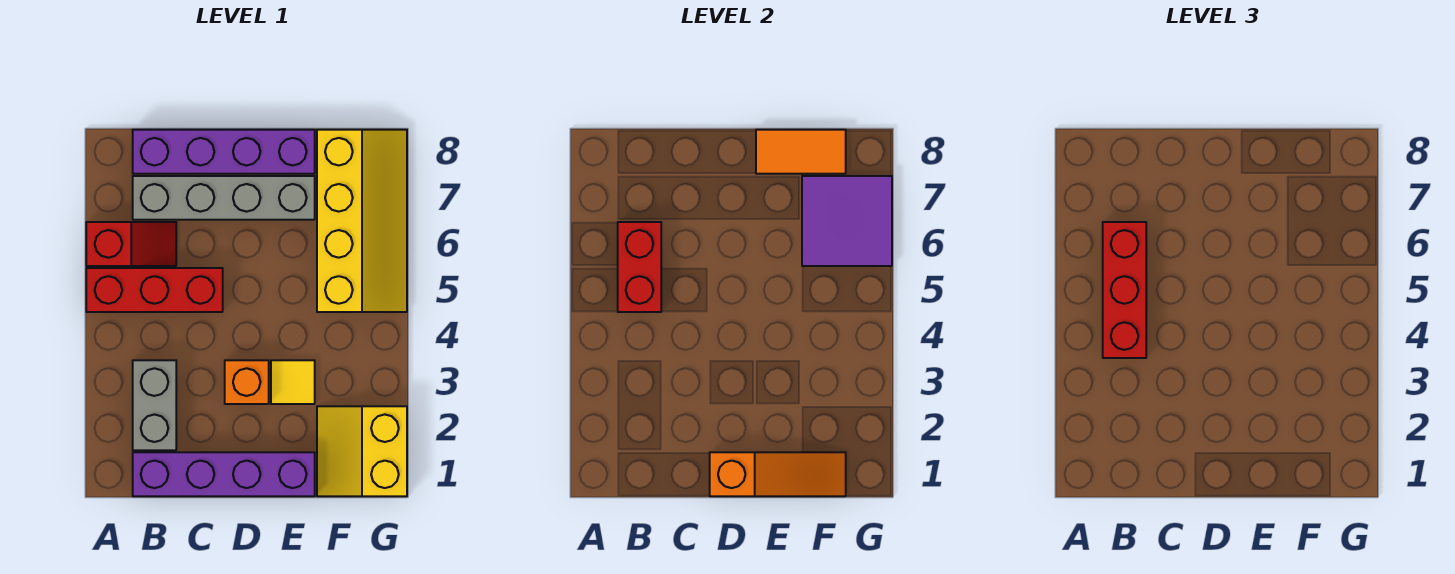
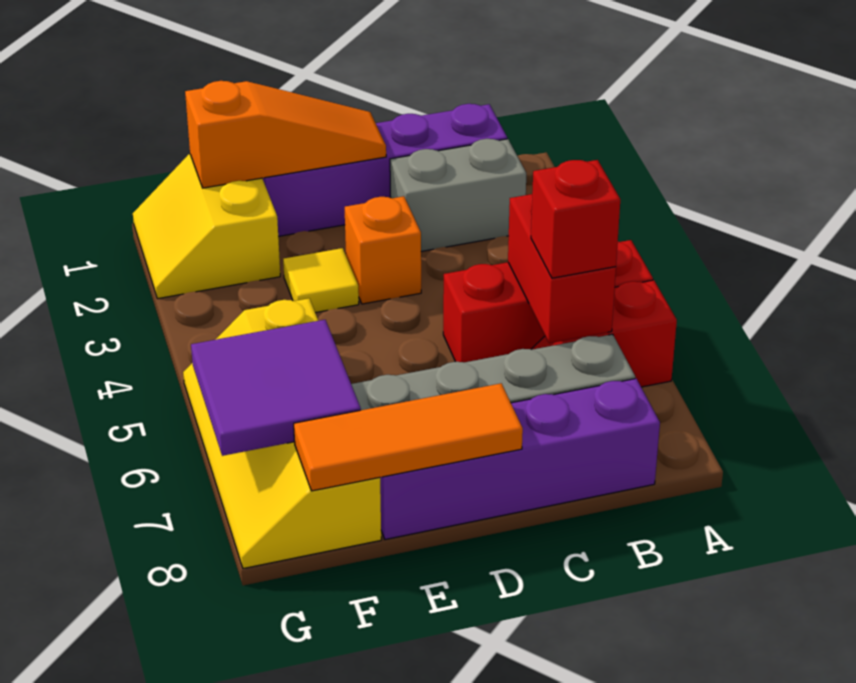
grey brick B2:B3 level 1 -> grey brick B2:C2 level 1
red brick B4:B6 level 3 -> red brick B6 level 3
orange slope D1:F1 level 2 top D -> orange slope D1:F1 level 2 top F
orange tile E8:F8 level 2 -> orange tile D8:F8 level 2
yellow slope F1:G2 level 1 top G -> yellow slope F1:G2 level 1 top F

